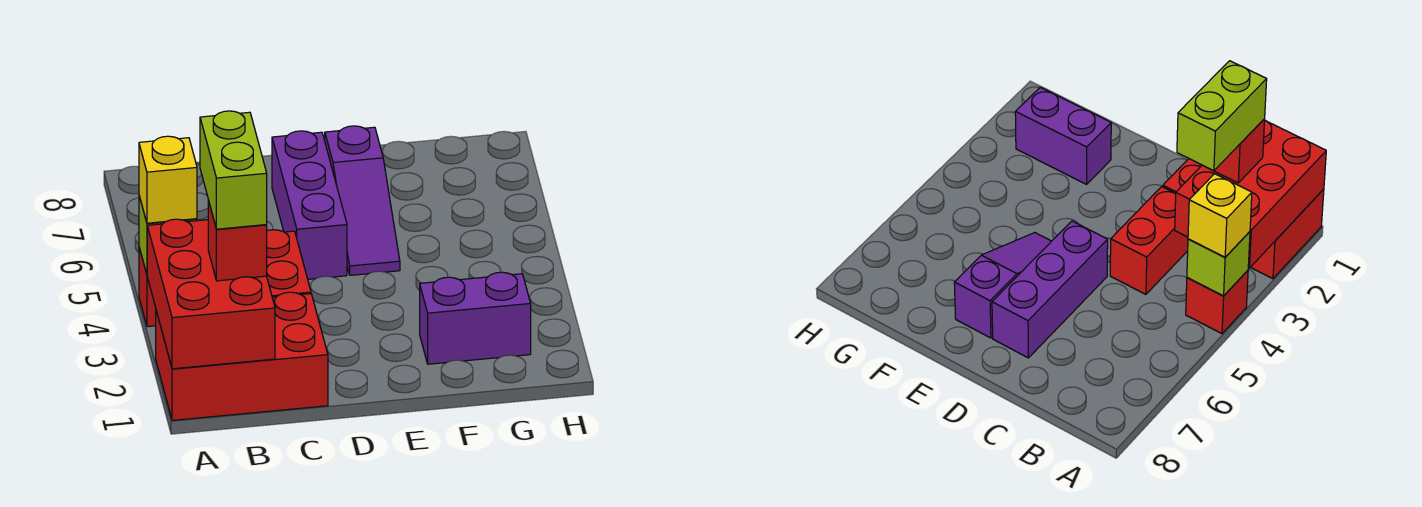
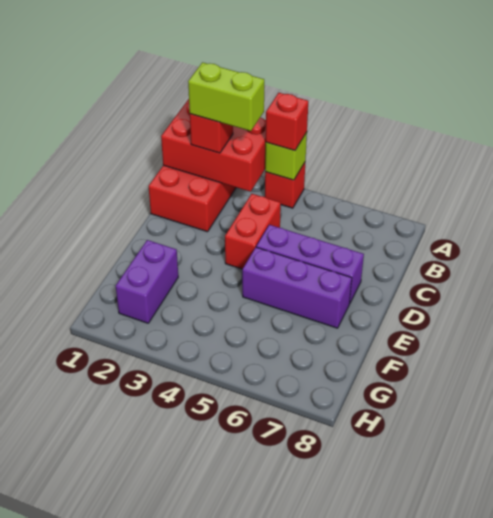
yellow brick A4 level 3 -> red brick A4 level 3
red brick C3:C4 level 1 -> red brick C4:D4 level 1
purple slope E5:E7 level 1 top 7 -> purple brick E5:E7 level 1

